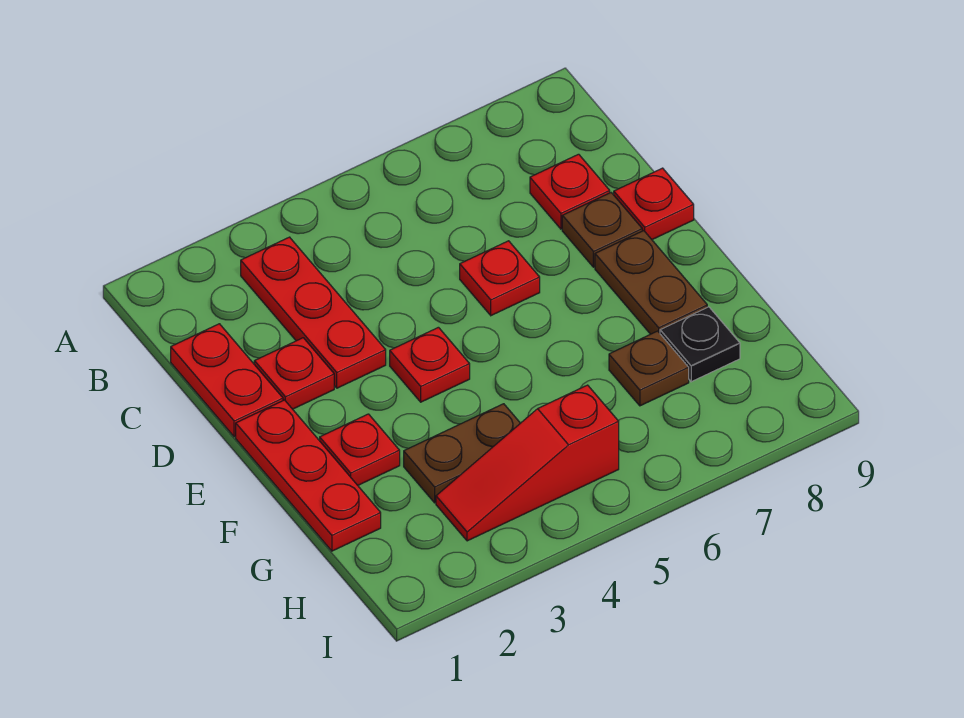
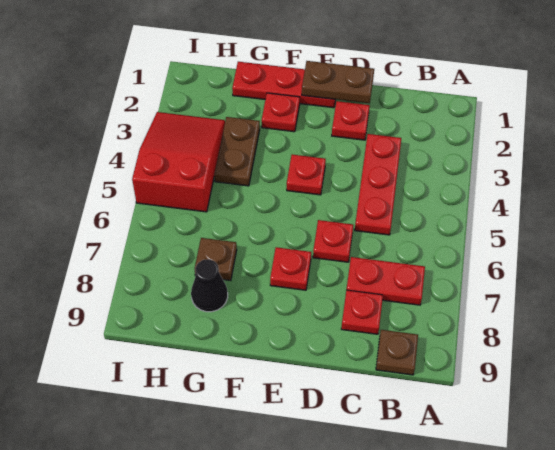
red plate B3:D3 level 1 -> red plate C3:C5 level 1
red plate C1:D1 level 1 -> red plate B7:C7 level 1
brown plate D8 level 1 -> brown plate B9 level 1
red plate D9 level 1 -> red plate E7 level 1
brown plate E8:F8 level 1 -> brown plate D1:E1 level 2
black plate G8 level 1 -> black cone G8 level 1
red slope H3:H5 level 1 top 5 -> red slope H3:I5 level 1 top 5

